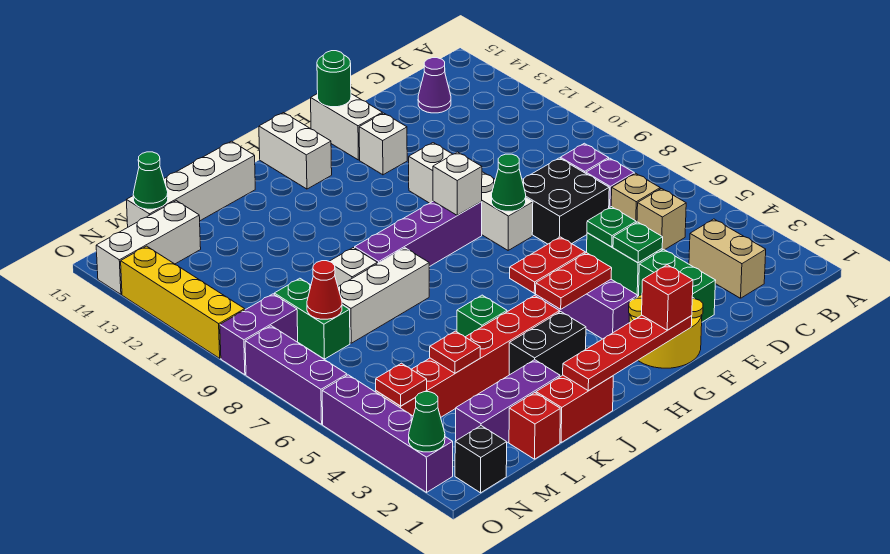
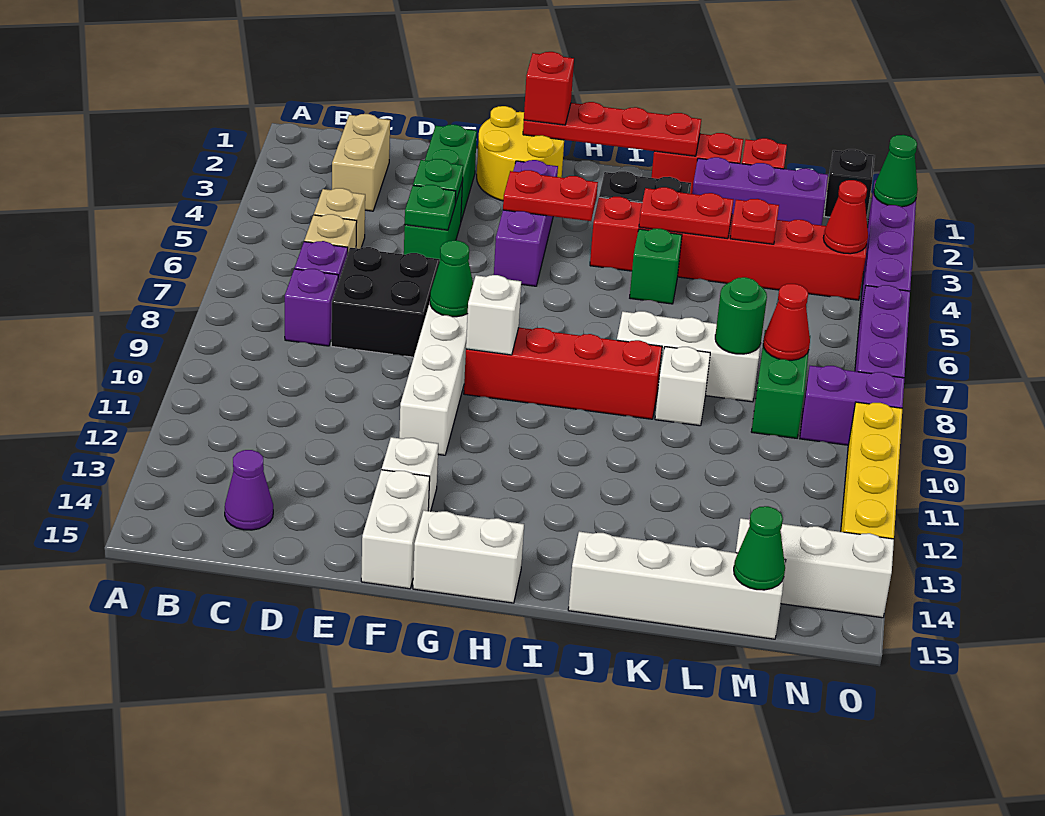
green round brick F15 level 2 -> green round brick L8 level 2
red plate G5:H5 level 2 -> red plate J4:K4 level 2
purple brick G9:J9 level 1 -> red brick G9:J9 level 1
white brick H14:H15 level 1 -> white brick G15:H15 level 1
red plate N4 level 2 -> red cone N4 level 2

